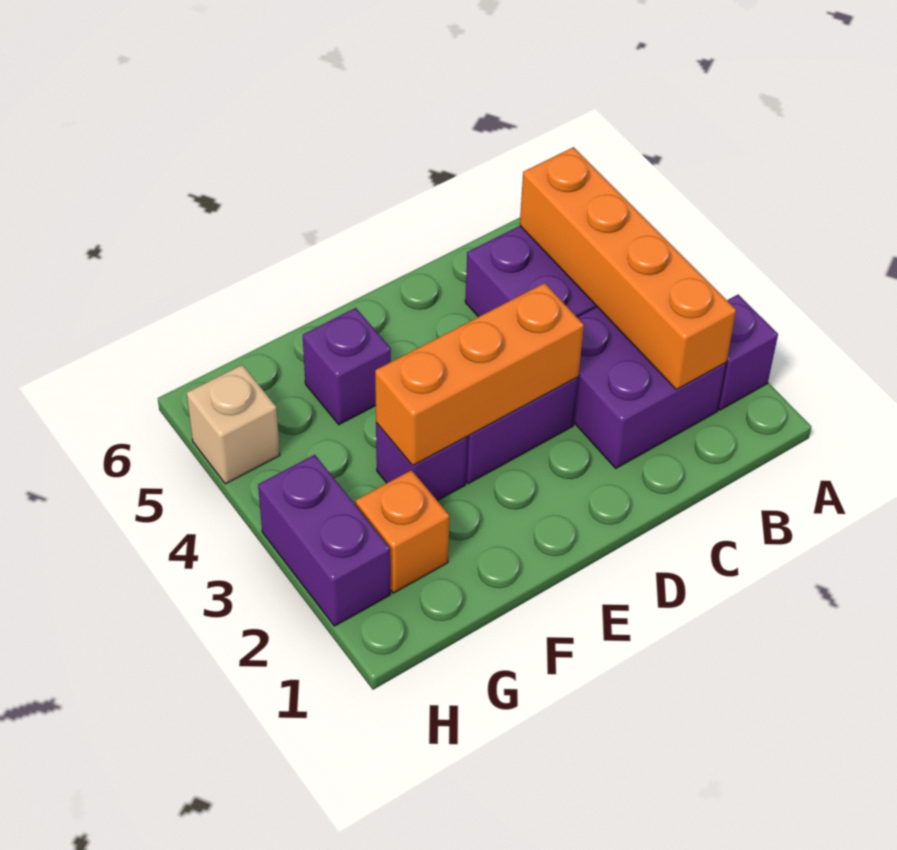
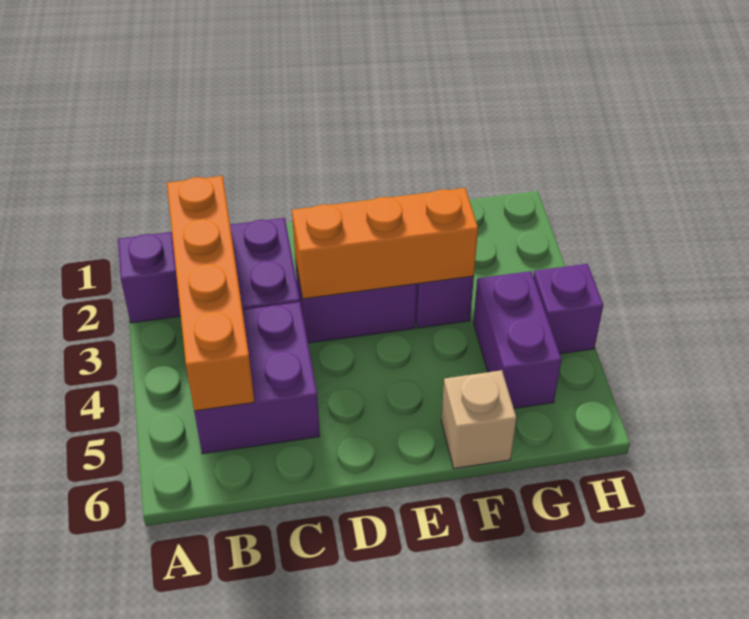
purple brick F5 level 1 -> purple brick H4 level 1
orange brick G2 level 1 -> none
purple brick H2:H3 level 1 -> purple brick G4:G5 level 1
tan brick H5 level 1 -> tan brick F6 level 1

